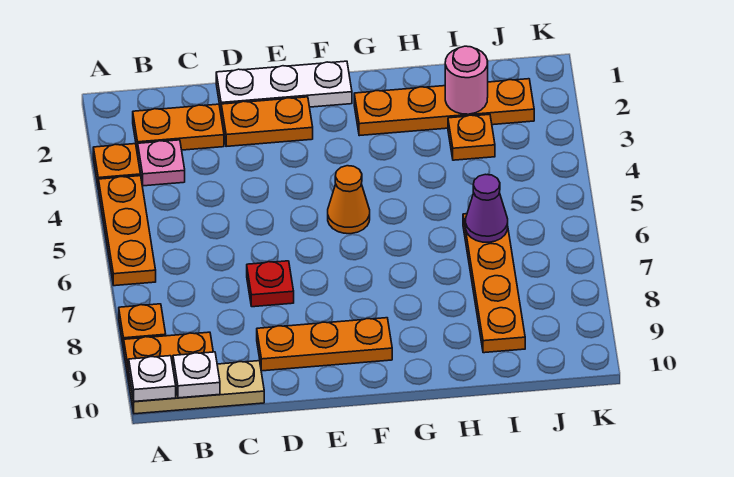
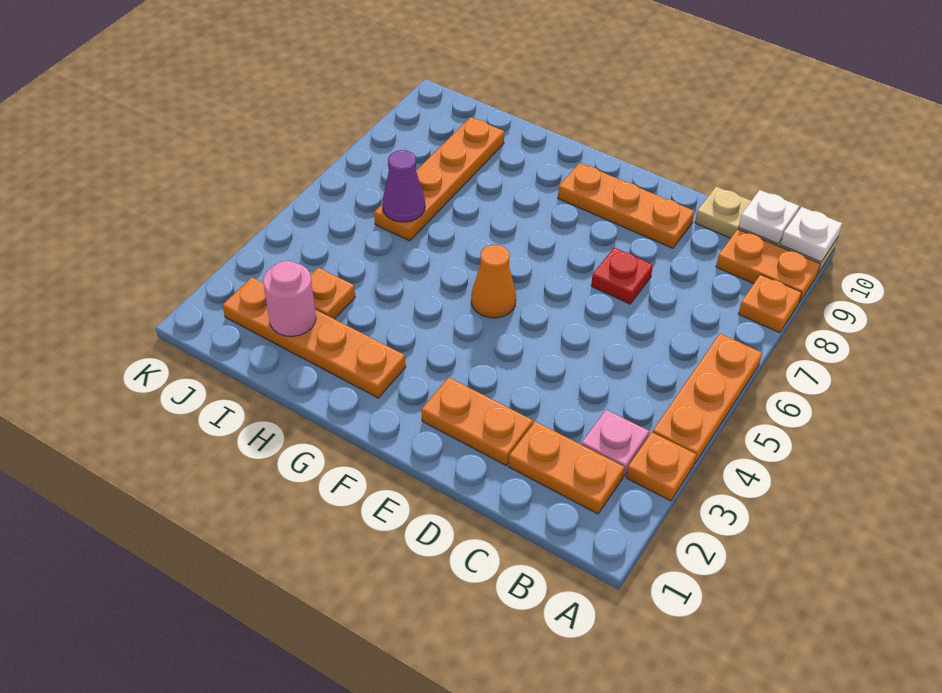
white plate D1:F1 level 1 -> none

